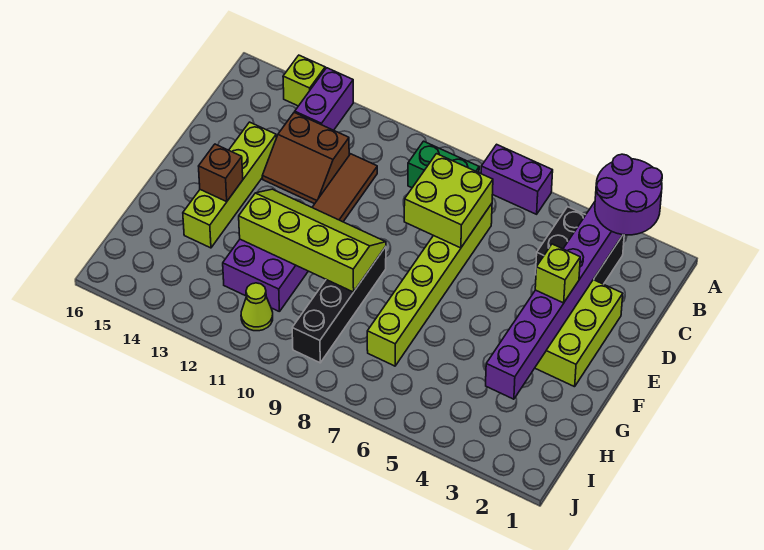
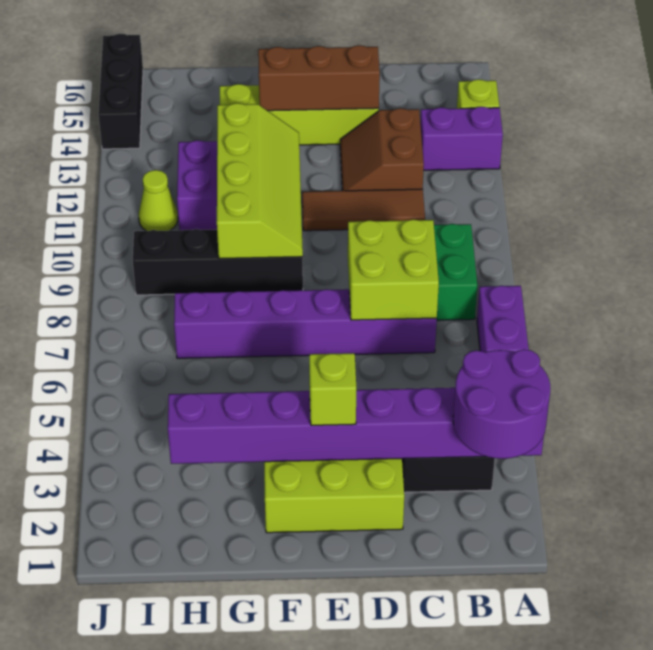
lime brick C7:H7 level 1 -> purple brick C7:H7 level 1
brown brick F14 level 2 -> brown brick D14:F14 level 2
none -> black brick J14:J16 level 1

